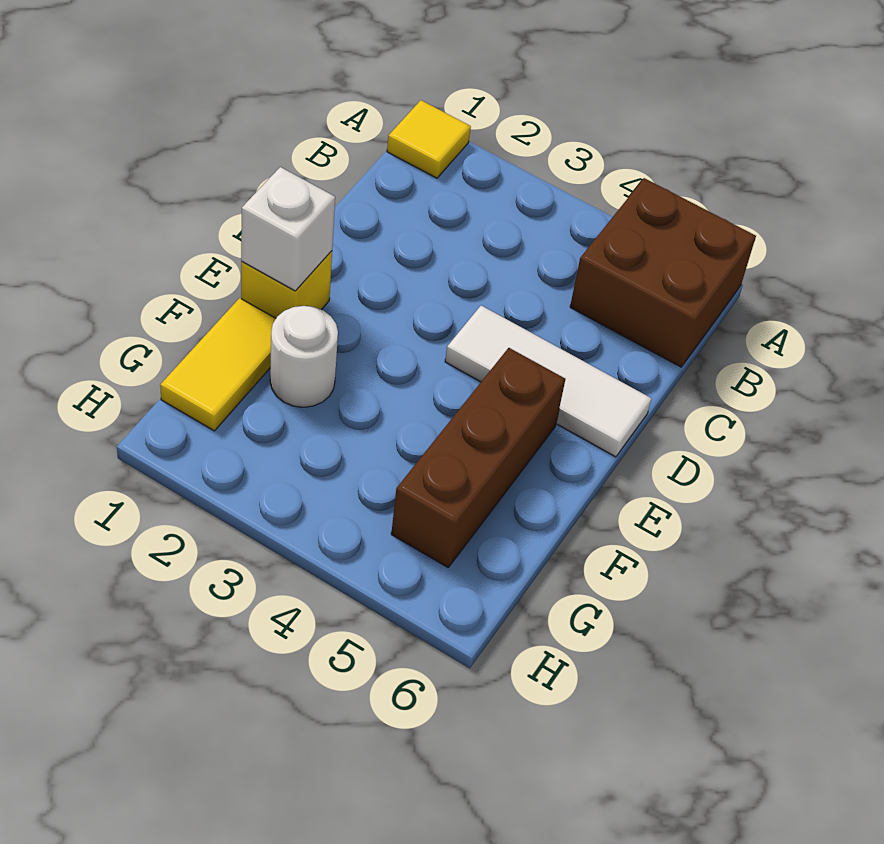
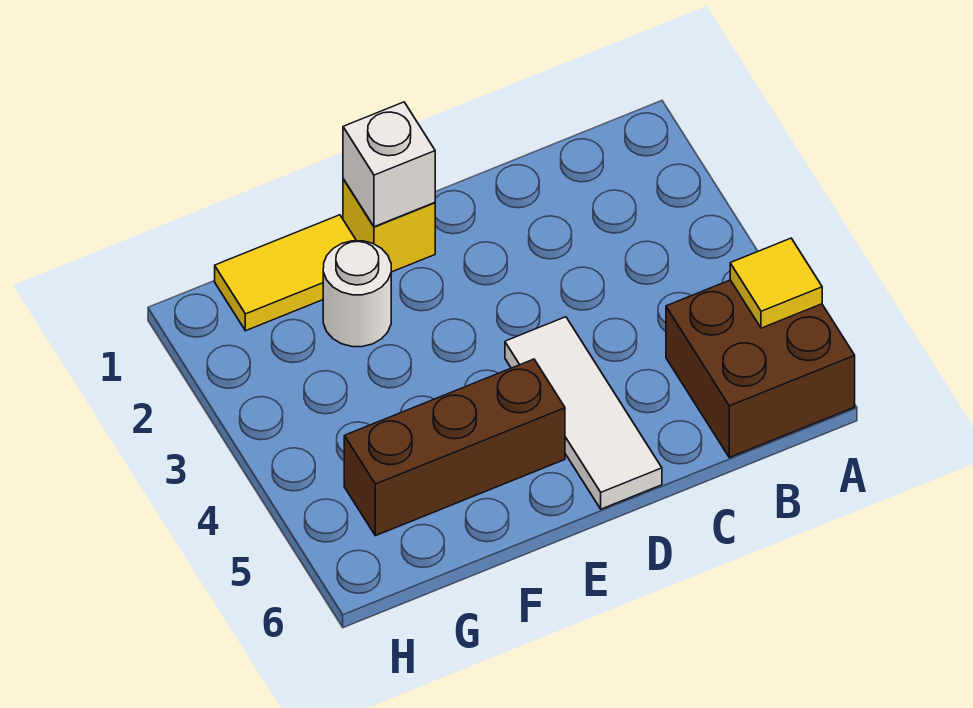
yellow tile A1 level 1 -> yellow tile A5 level 2

